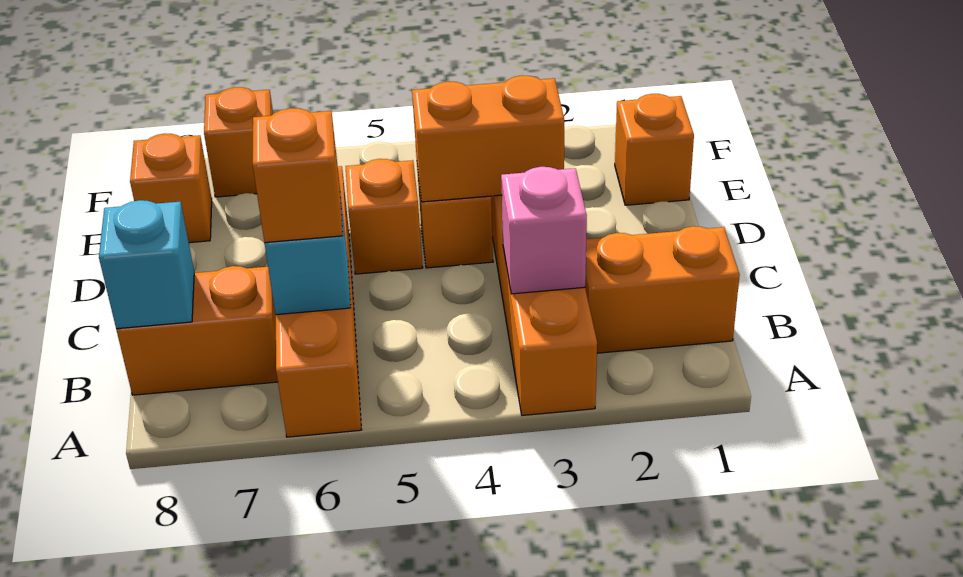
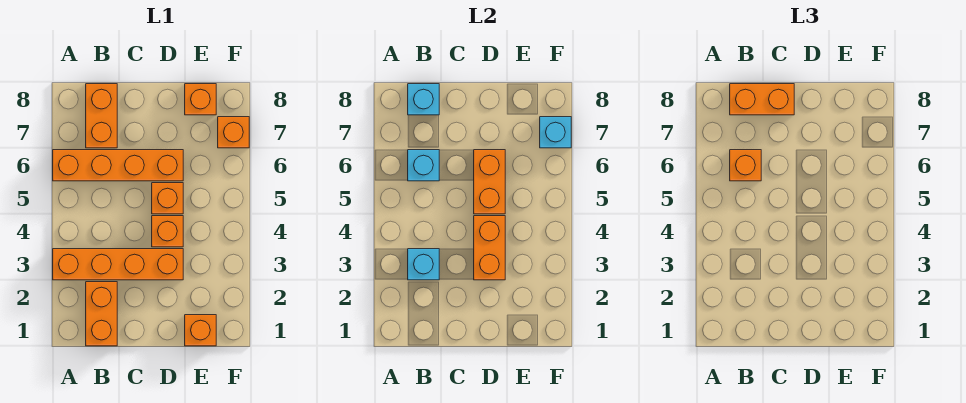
pink brick B3 level 2 -> cyan brick B3 level 2
none -> orange brick B8:C8 level 3
none -> orange brick D5:D6 level 2
none -> cyan brick F7 level 2

